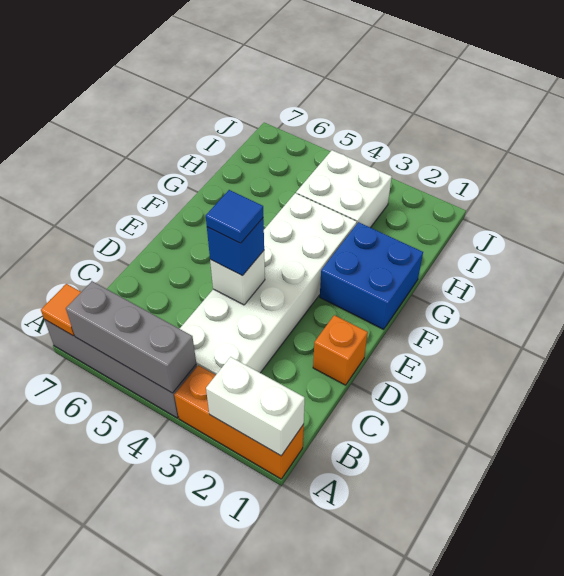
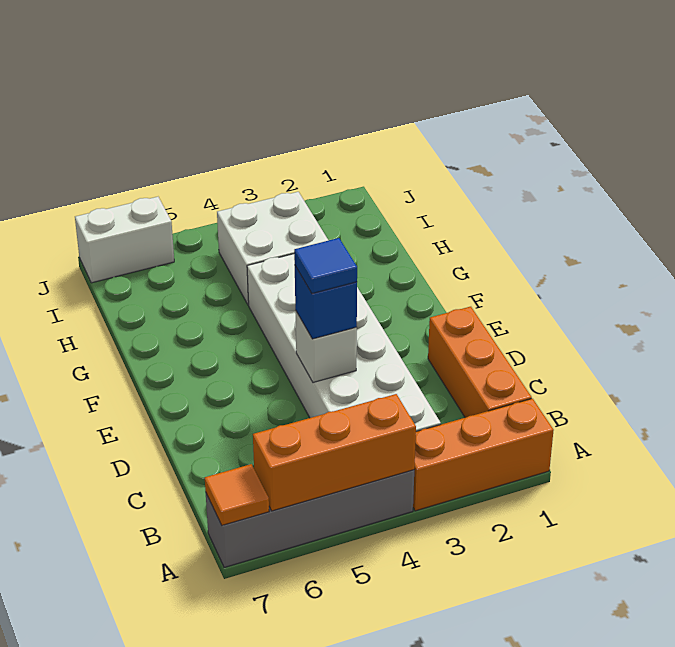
white brick A1:A2 level 2 -> white brick J6:J7 level 1
grey brick A4:A6 level 2 -> orange brick A4:A6 level 2
orange brick D1 level 1 -> orange brick B1:D1 level 1
blue brick F1:G2 level 1 -> none

